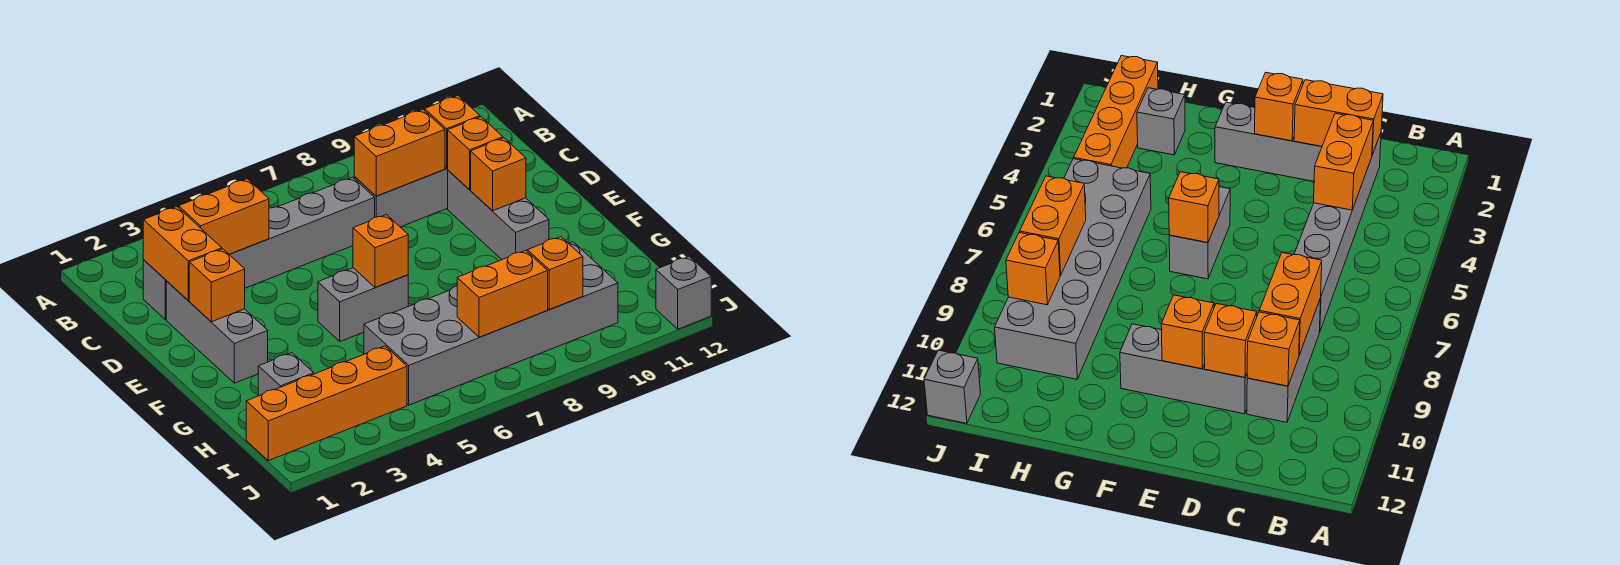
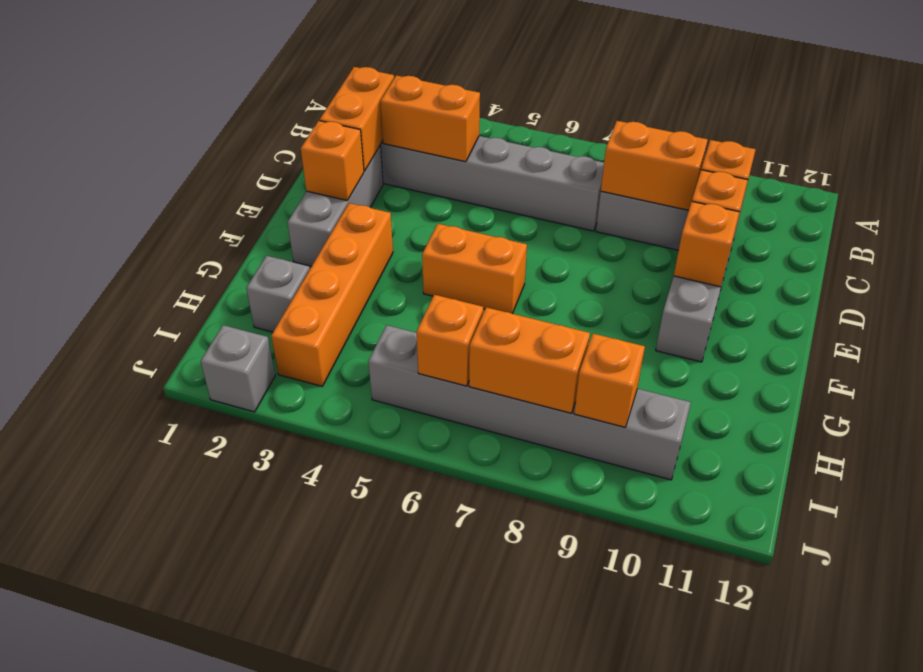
grey brick F5:F6 level 1 -> orange brick F5:F6 level 1
orange brick F6 level 2 -> orange brick I6 level 2
grey brick H5:I10 level 1 -> grey brick I5:I10 level 1
orange brick I1:I4 level 1 -> orange brick F3:I3 level 1
grey brick J12 level 1 -> grey brick J2 level 1

